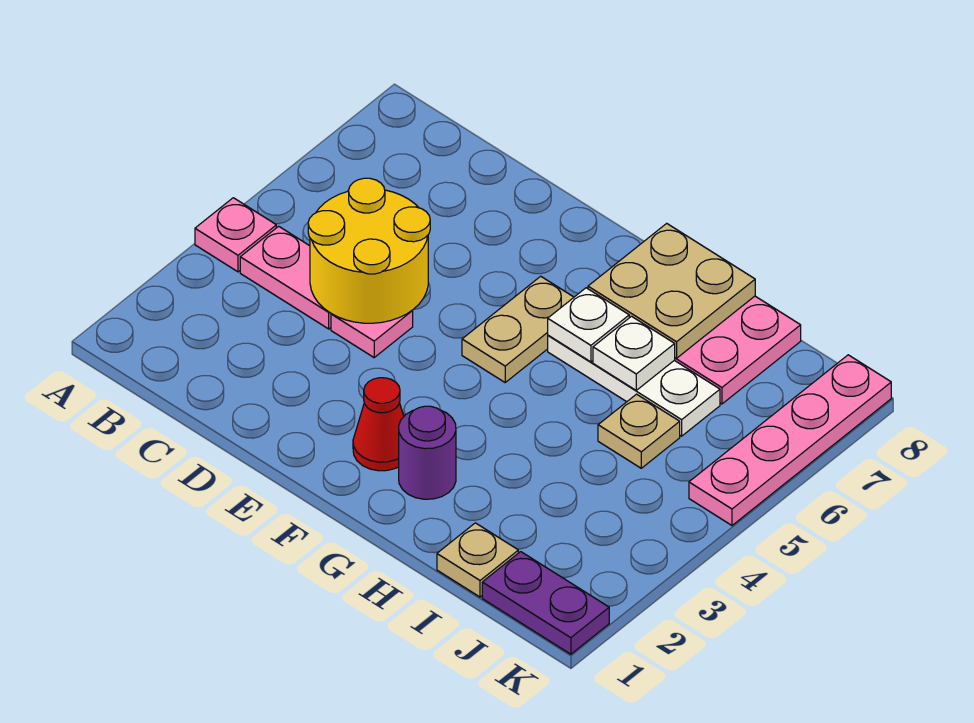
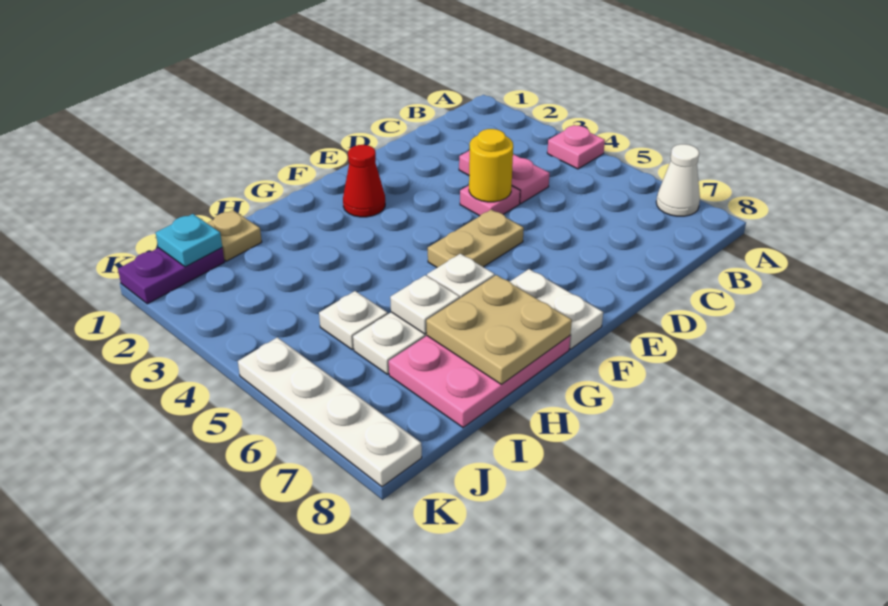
none -> white cone A7 level 1
pink plate B4:C4 level 1 -> pink plate C3:C4 level 1
yellow round brick C4:D5 level 2 -> yellow round brick D4 level 2
tan plate F5:F6 level 1 -> tan plate E5:F5 level 1
none -> white plate F7:F8 level 1
purple round brick G2 level 1 -> none
tan plate I5 level 1 -> white plate I5 level 1
none -> cyan plate J1 level 2
pink plate K5:K8 level 1 -> white plate K5:K8 level 1

